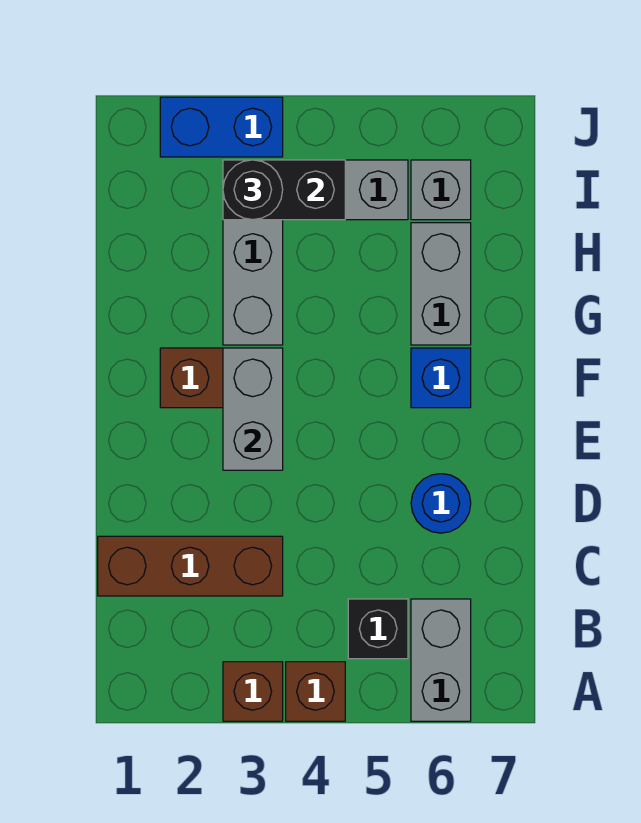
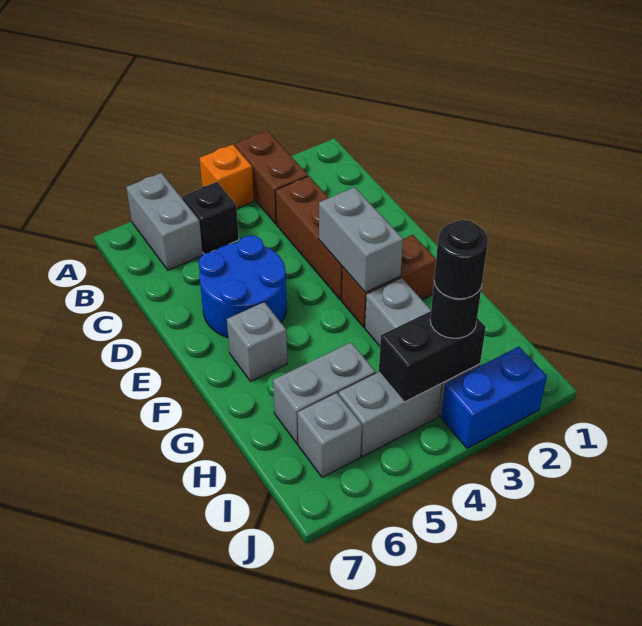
brown brick A3 level 1 -> brown brick A3:B3 level 1
brown brick A4 level 1 -> orange brick A4 level 1
brown brick C1:C3 level 1 -> brown brick C3:E3 level 1
blue round brick D6 level 1 -> blue round brick D5:E6 level 1
blue brick F6 level 1 -> grey brick F6 level 1
grey brick G6:H6 level 1 -> grey brick H5:H6 level 1
none -> black round brick I3 level 4

